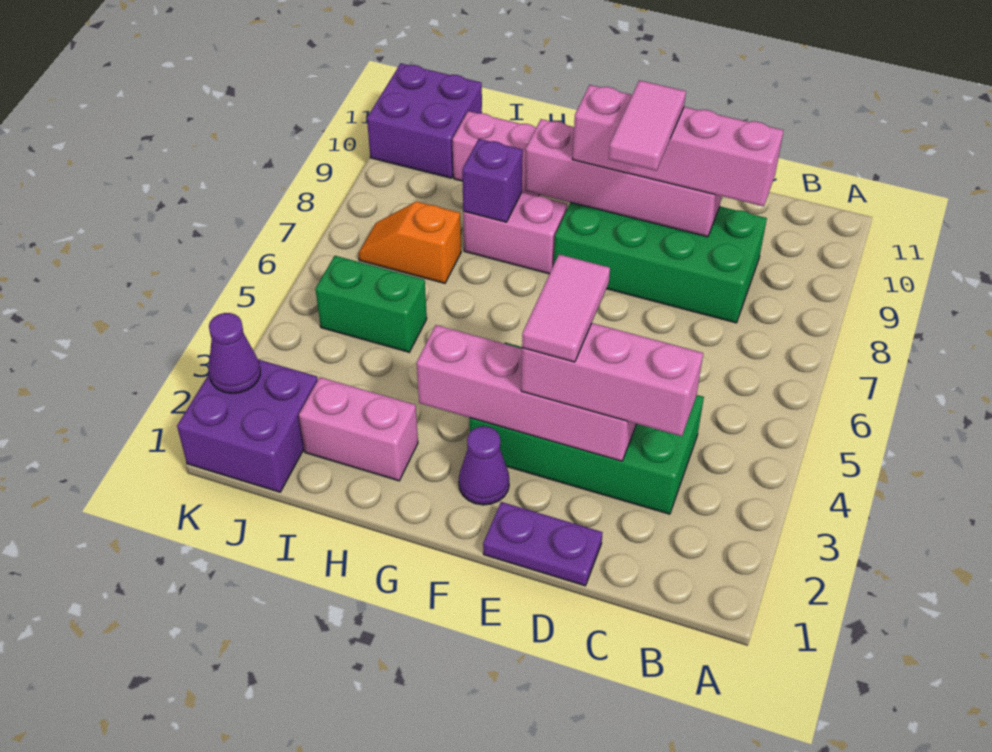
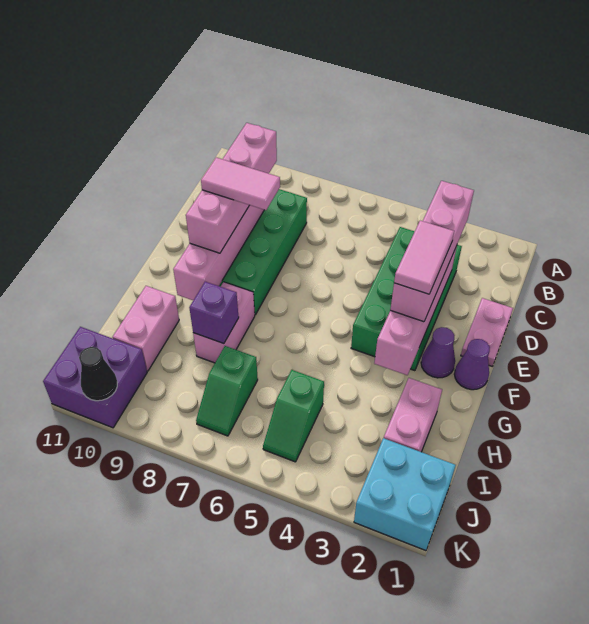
pink brick C3:E3 level 3 -> pink brick C3:F3 level 3
purple plate D1:E1 level 1 -> pink plate D1:E1 level 1
pink tile E3:E4 level 4 -> pink tile E3:F3 level 4
green brick I5:J5 level 1 -> green slope I5:J5 level 1 top I
orange slope I7:J7 level 1 top I -> green slope I7:J7 level 1 top I
purple brick J1:K2 level 1 -> cyan brick J1:K2 level 1
purple cone K2 level 2 -> purple cone F1 level 1
none -> black cone K10 level 2

